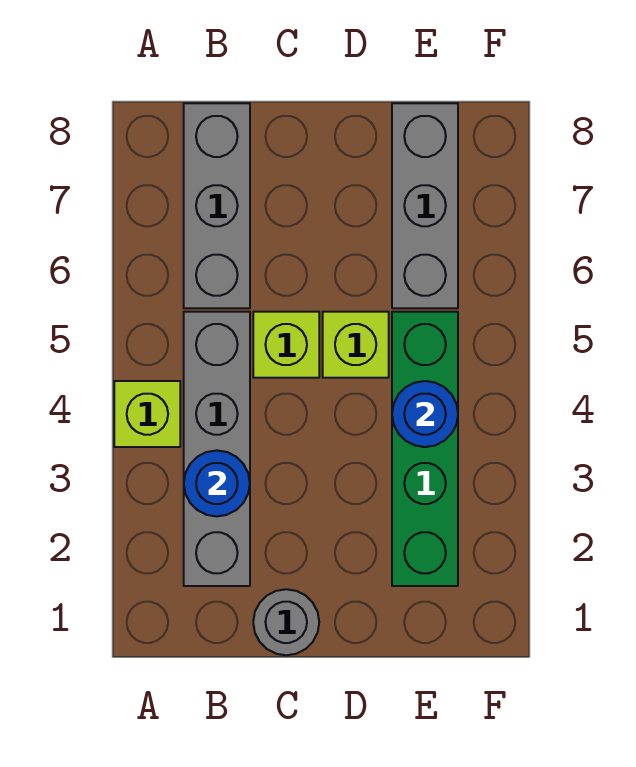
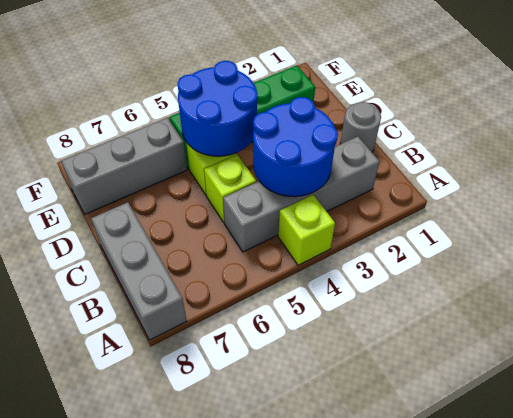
blue round brick B3 level 2 -> blue round brick B3:C4 level 2
grey brick B6:B8 level 1 -> grey brick A8:C8 level 1
blue round brick E4 level 2 -> blue round brick D4:E5 level 2

